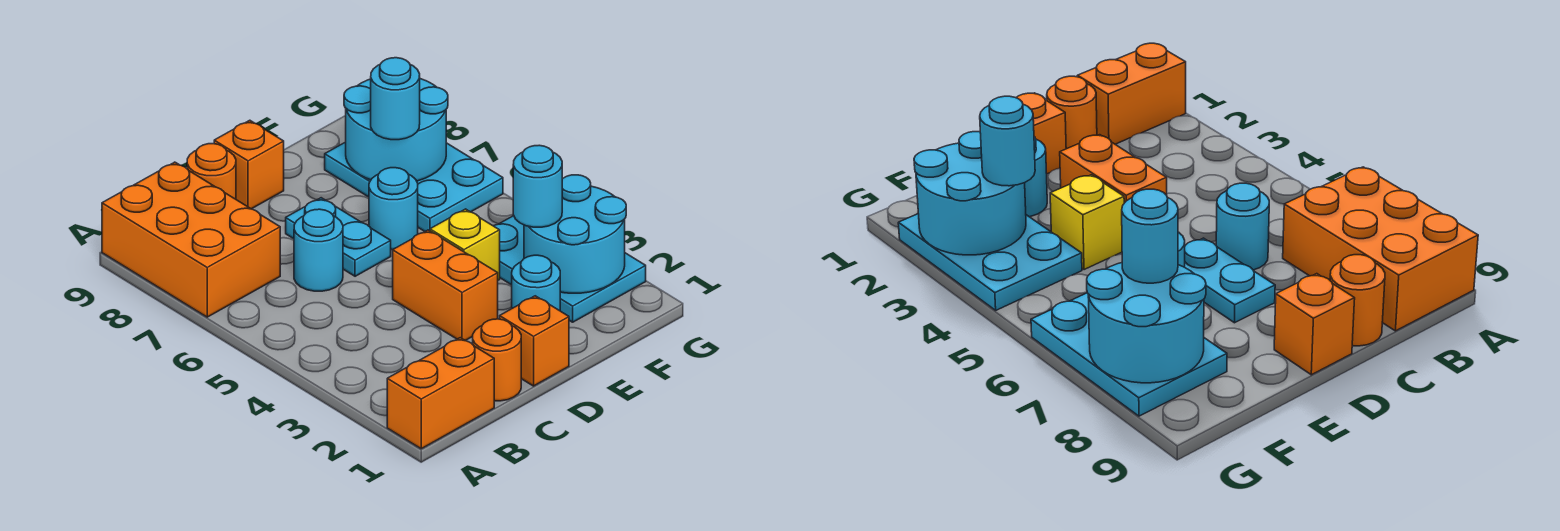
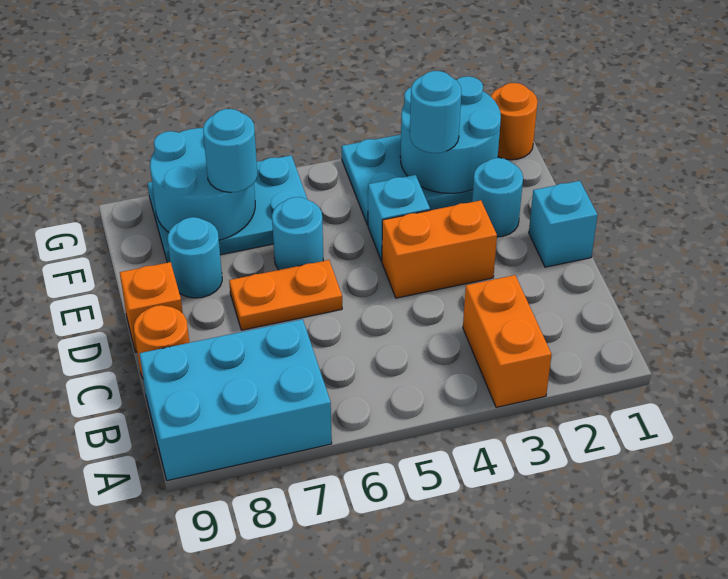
orange brick A1:B1 level 1 -> orange brick A3:B3 level 1
orange brick A7:B9 level 1 -> cyan brick A7:B9 level 1
orange round brick C1 level 1 -> orange round brick G1 level 1
cyan round brick C6 level 1 -> cyan round brick E8 level 1
orange brick D1 level 1 -> cyan brick D1 level 1
cyan plate D6:D7 level 1 -> orange plate D6:D7 level 1
yellow brick E4 level 1 -> cyan brick E4 level 1

